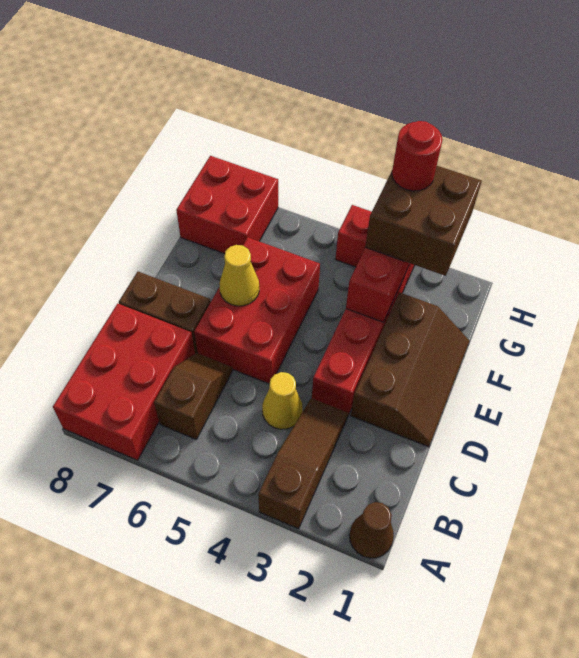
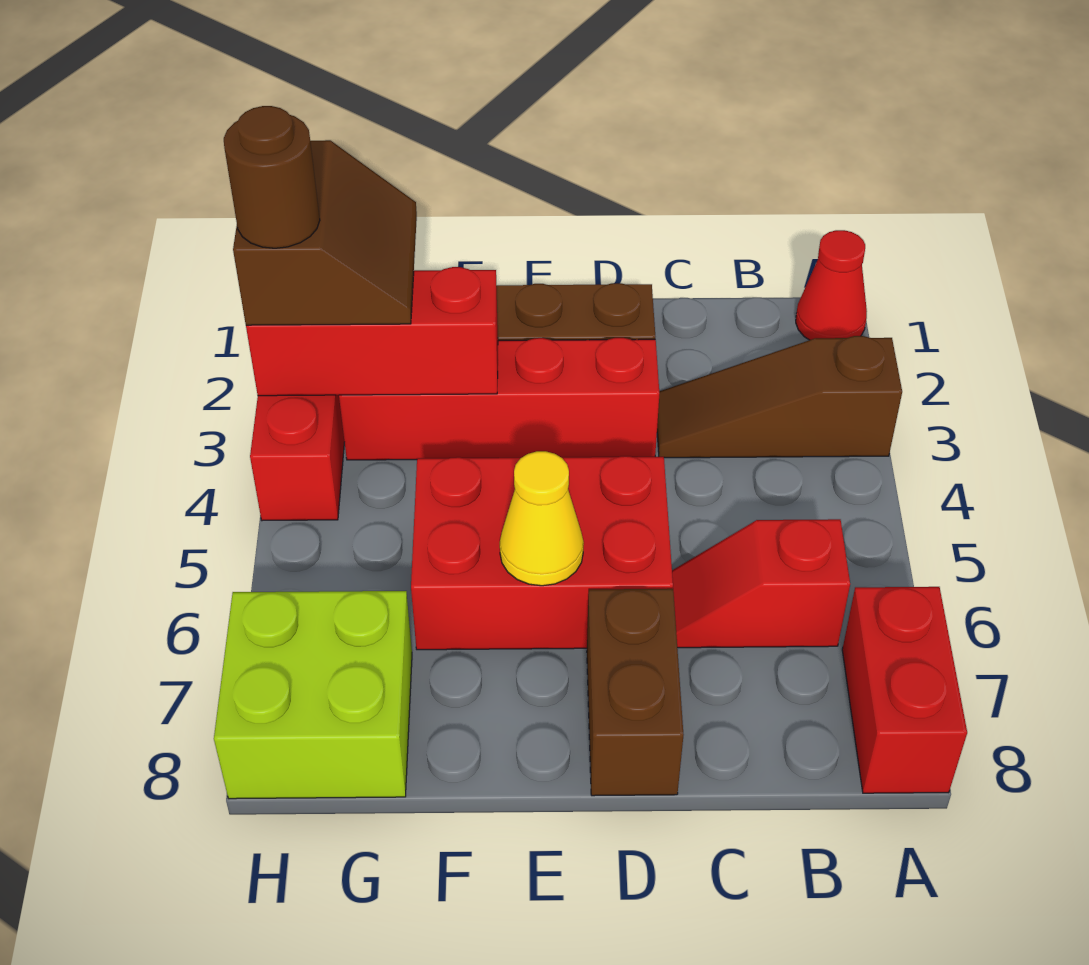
brown cone A1 level 1 -> red cone A1 level 1
red brick A7:C8 level 1 -> red brick A7:A8 level 1
brown slope B6:C6 level 1 top B -> red slope B6:C6 level 1 top B
yellow cone C4 level 1 -> none
brown brick G2:H3 level 3 -> brown slope G2:H3 level 3 top H
red brick G7:H8 level 1 -> lime brick G7:H8 level 1
red round brick H3 level 4 -> brown round brick H3 level 4

